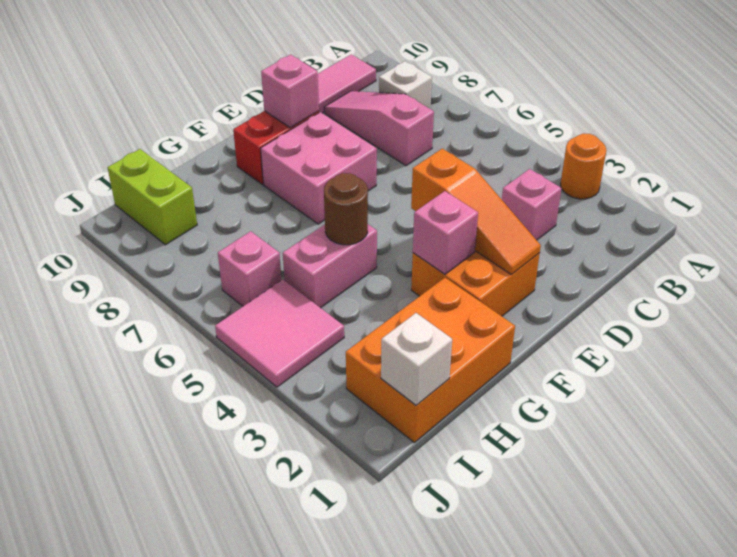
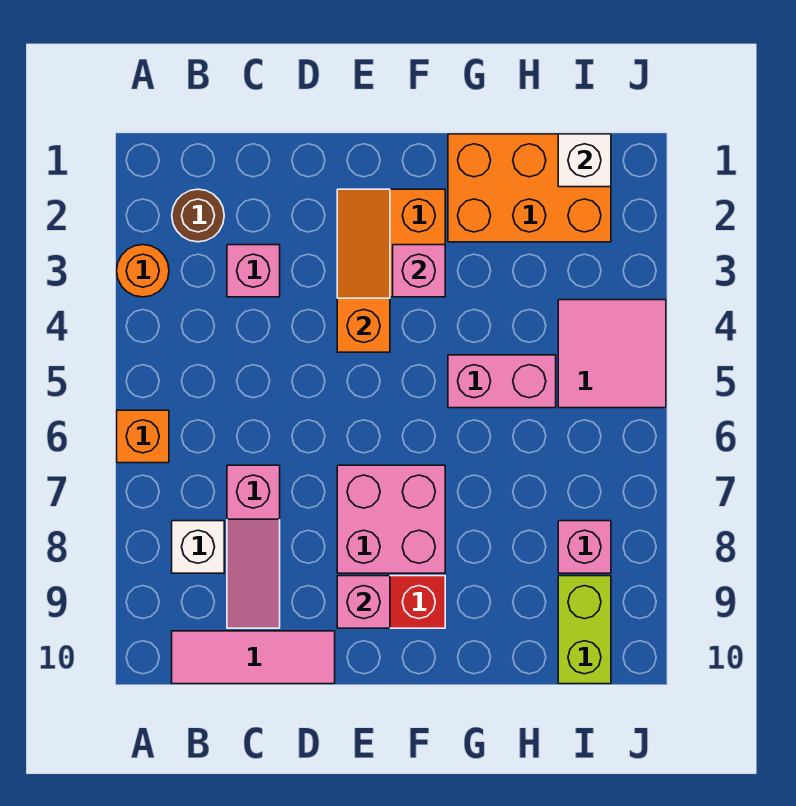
none -> orange brick A6 level 1
brown round brick G5 level 2 -> brown round brick B2 level 1
pink brick I6 level 1 -> pink brick I8 level 1

